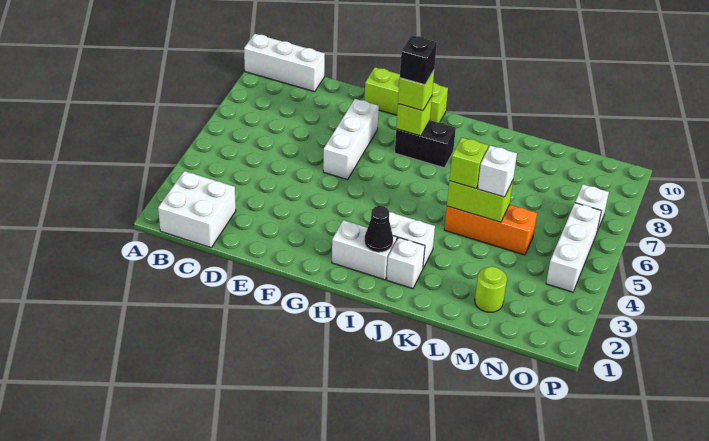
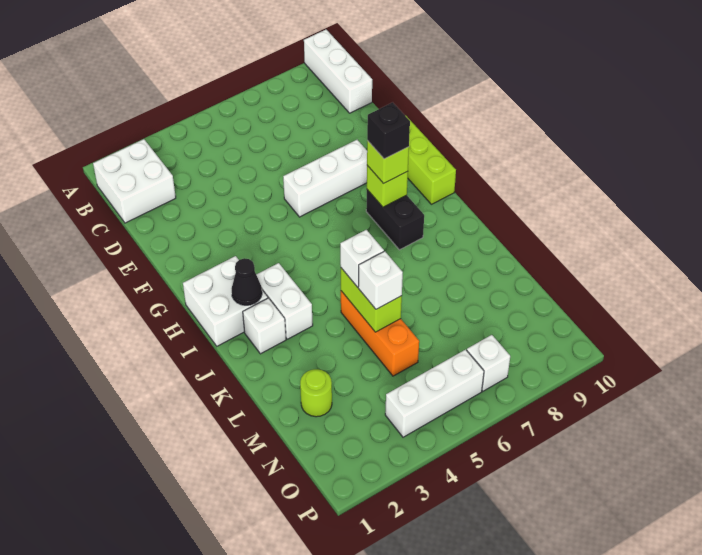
white brick H2:I2 level 1 -> white brick H1:I2 level 1
lime brick K5 level 3 -> white brick K5 level 3

